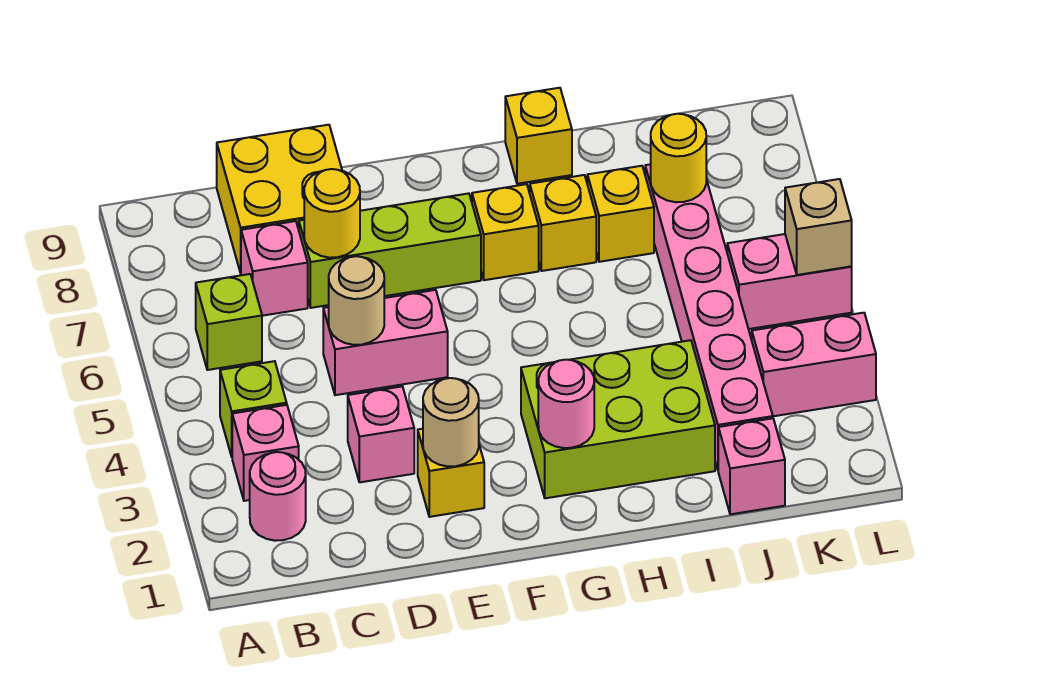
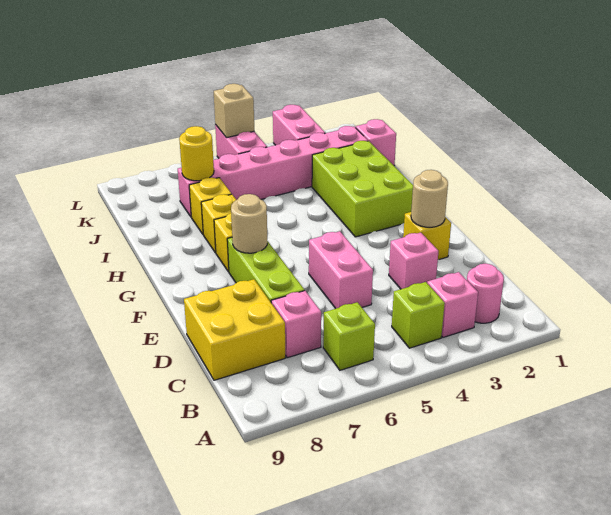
tan round brick D5 level 2 -> tan round brick F7 level 2
yellow round brick D7 level 2 -> none
pink round brick G2 level 2 -> none
yellow brick H9 level 1 -> none

